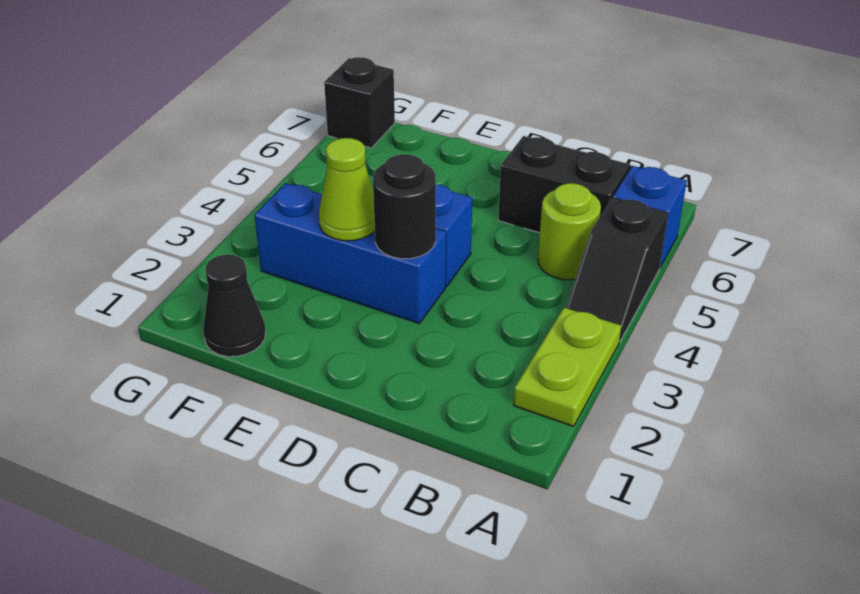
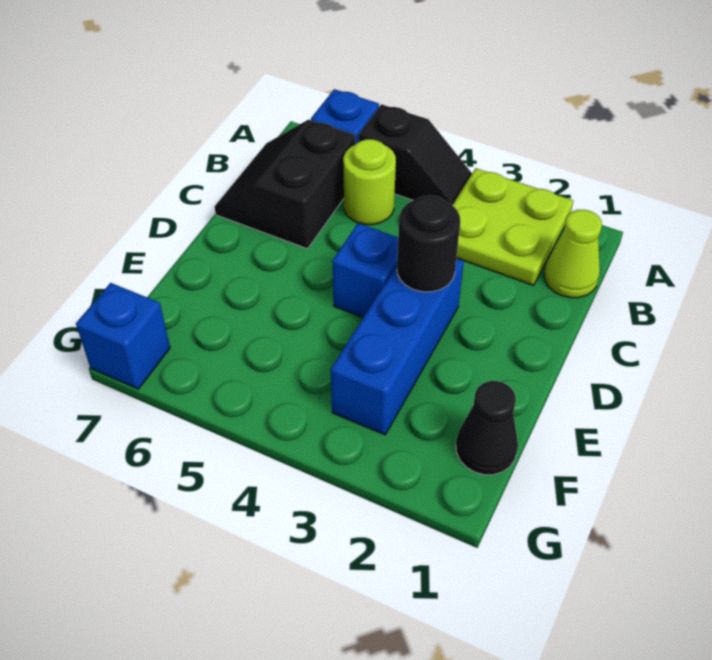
lime plate A2:A3 level 1 -> lime plate A2:B3 level 1
lime cone E3 level 2 -> lime cone B1 level 1
black brick G7 level 1 -> blue brick G7 level 1

